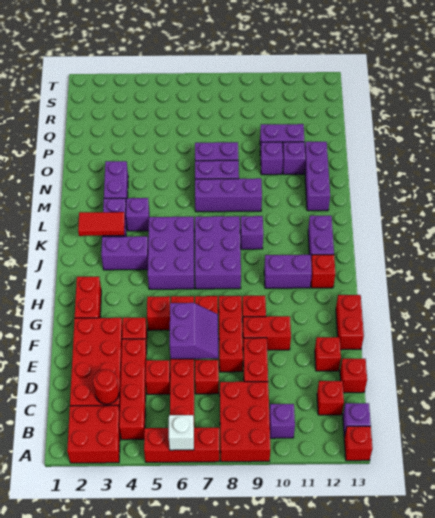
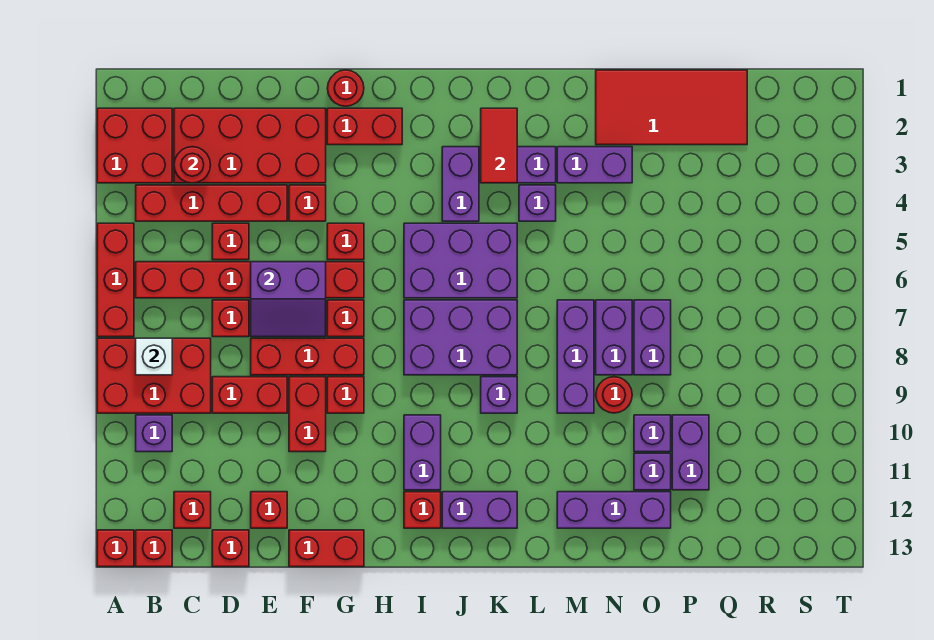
white brick A6 level 2 -> white brick B8 level 2
purple brick B13 level 1 -> red brick B13 level 1
none -> red round brick G1 level 1
none -> red tile N1:Q2 level 1
none -> red round brick N9 level 1

